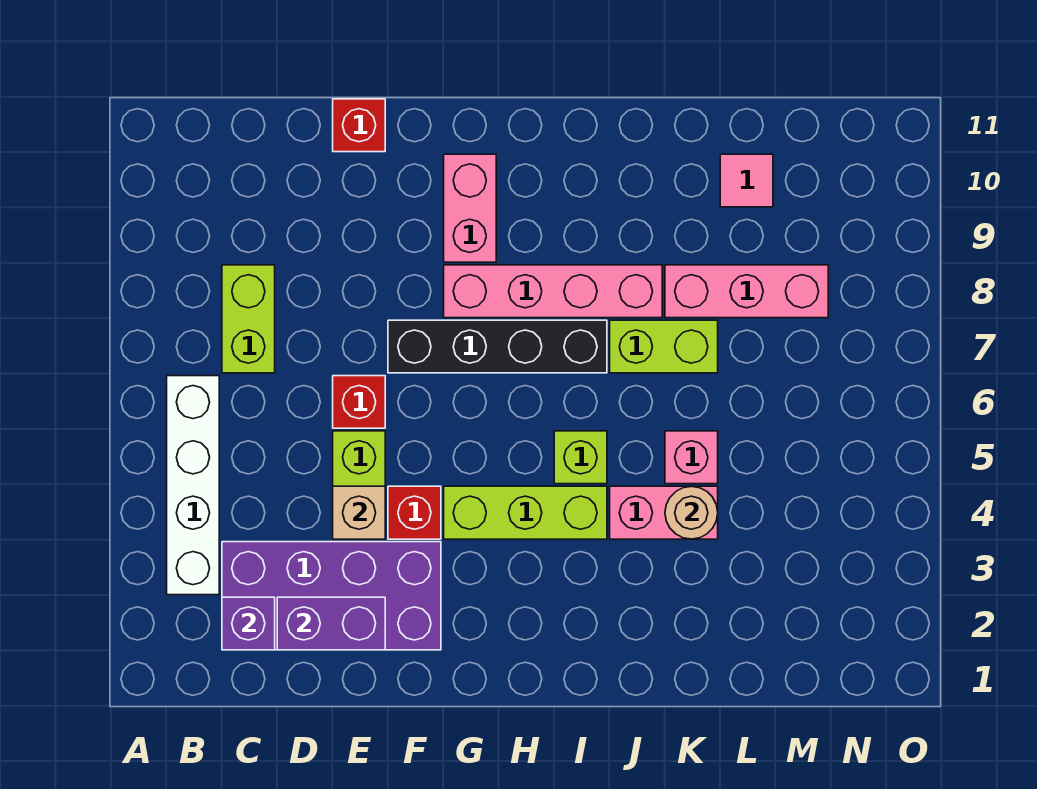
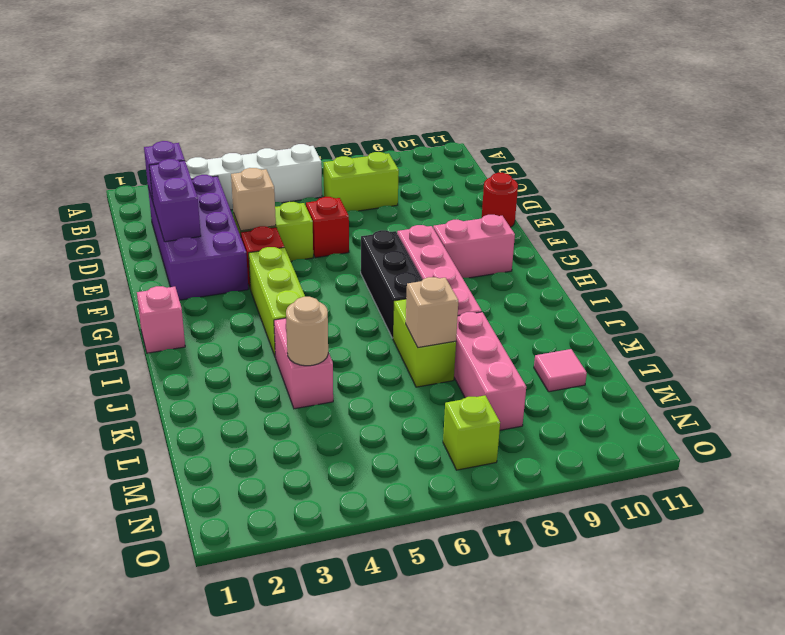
red brick E11 level 1 -> red round brick E11 level 1
black brick F7:I7 level 1 -> black brick G7:I7 level 1
lime brick I5 level 1 -> lime brick N7 level 1
pink brick K5 level 1 -> pink brick H1 level 1
none -> tan brick K7 level 2

